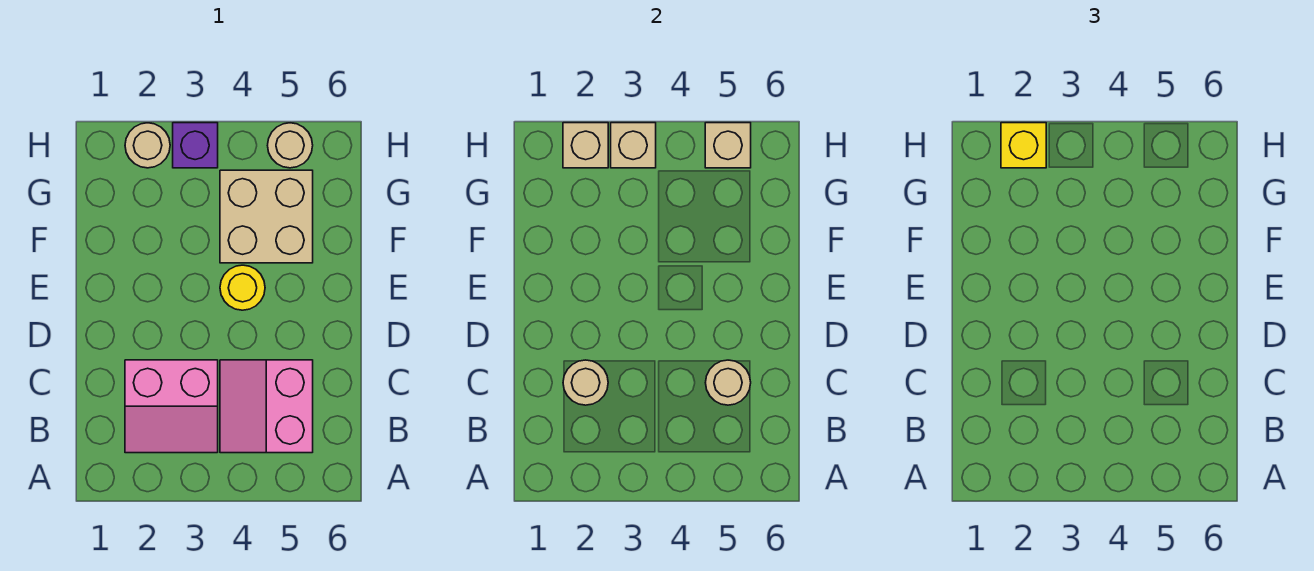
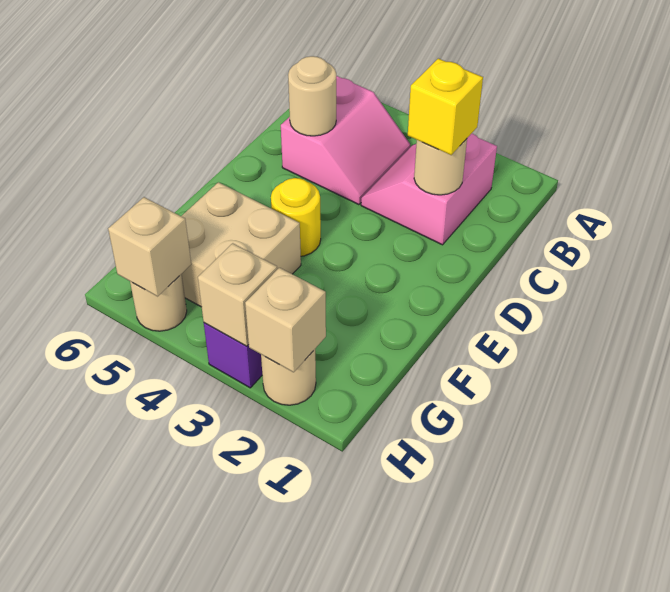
pink slope B2:C3 level 1 top C -> pink slope B2:C3 level 1 top 2
yellow brick H2 level 3 -> yellow brick C2 level 3

